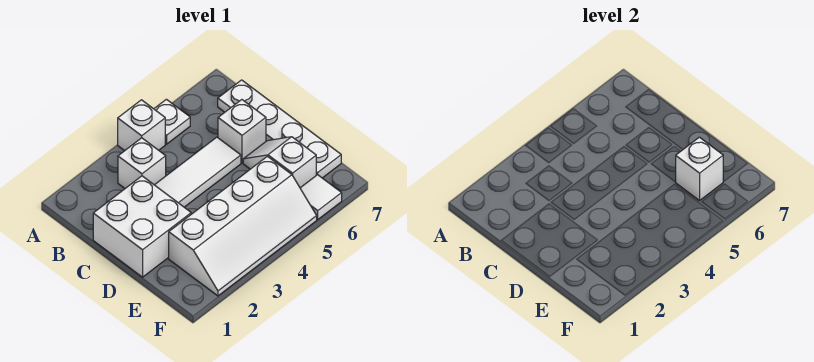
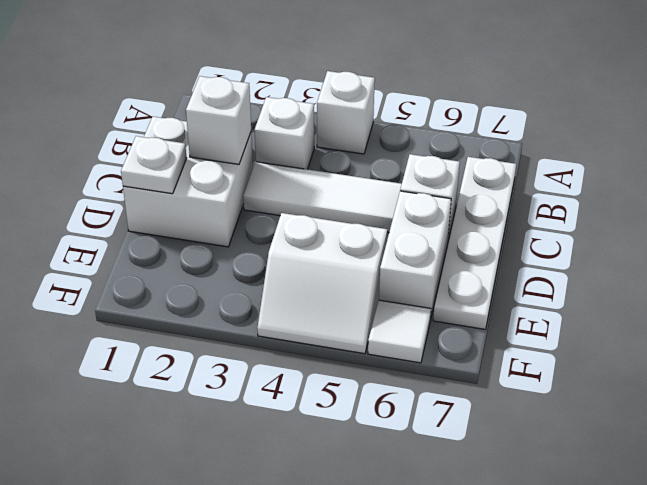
white plate A5 level 1 -> white plate D1 level 2
white slope D6:E6 level 1 top E -> white brick D6:E6 level 1
white slope E2:F5 level 1 top E -> white slope E4:F5 level 1 top E
white brick E6 level 2 -> white brick C2 level 2

